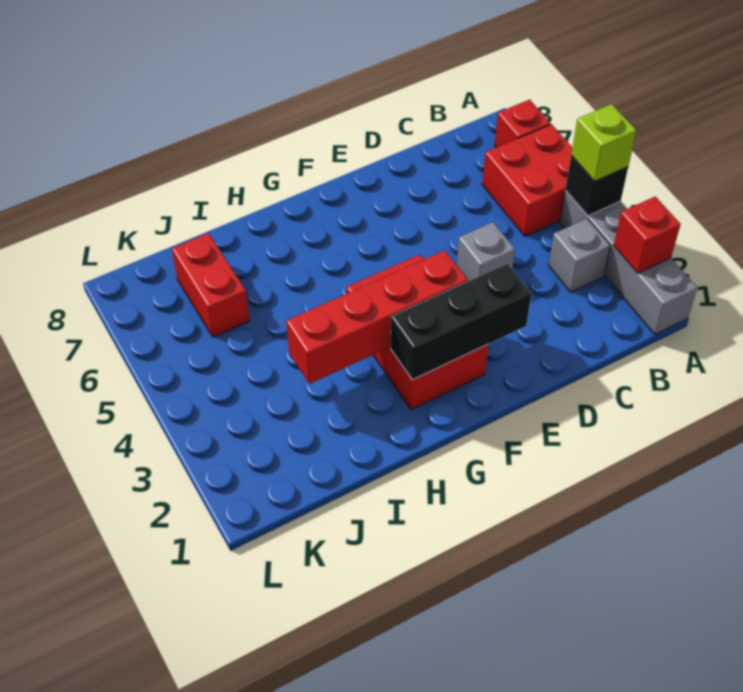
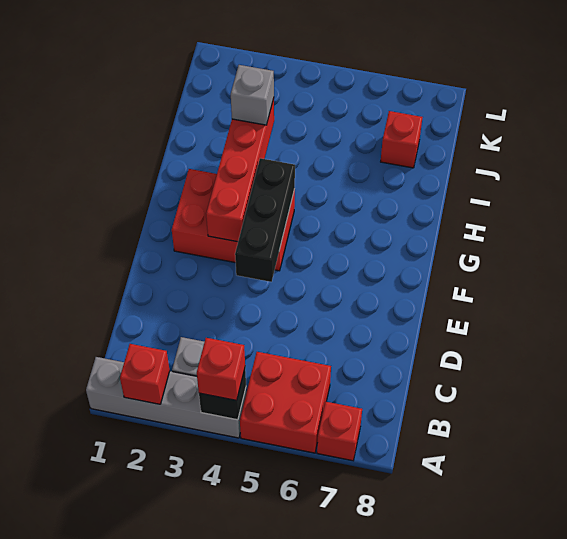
lime brick A4 level 3 -> red brick A4 level 3
grey brick D4 level 1 -> grey brick I3 level 3
black brick E2:G2 level 2 -> black brick E4:G4 level 2
red brick J6:J7 level 1 -> red brick J7 level 1

